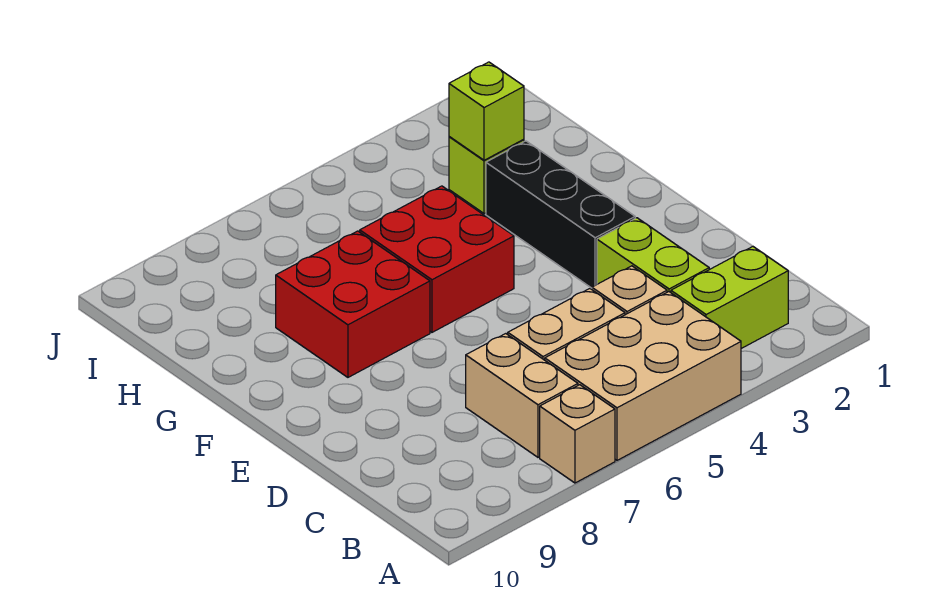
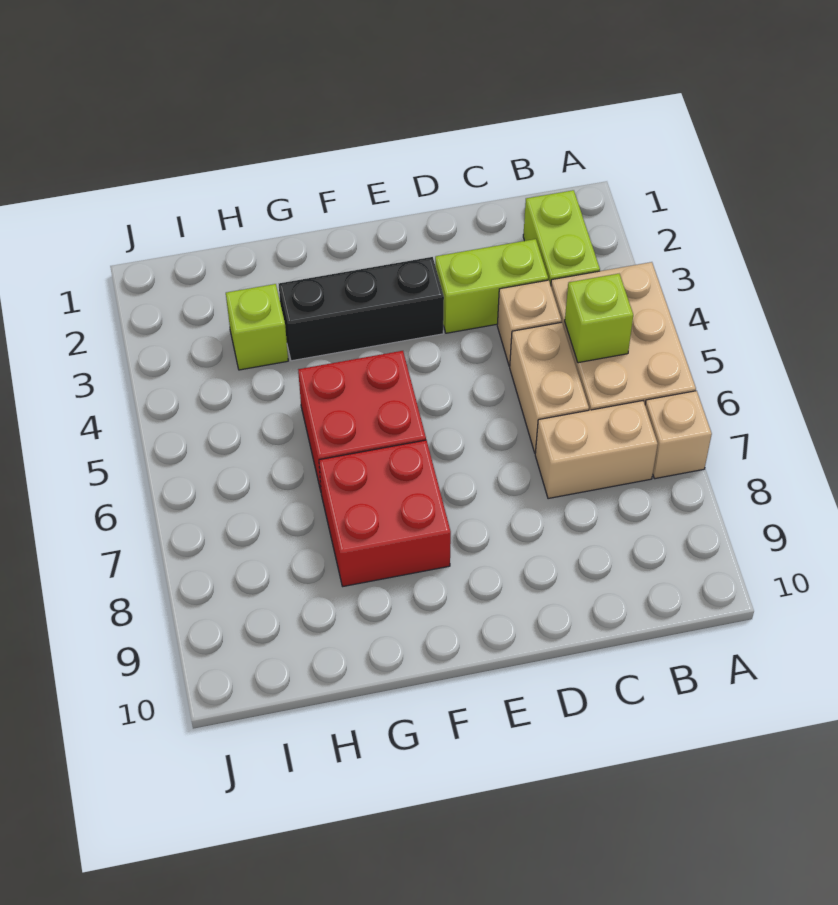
lime brick H3 level 2 -> lime brick B5 level 2

